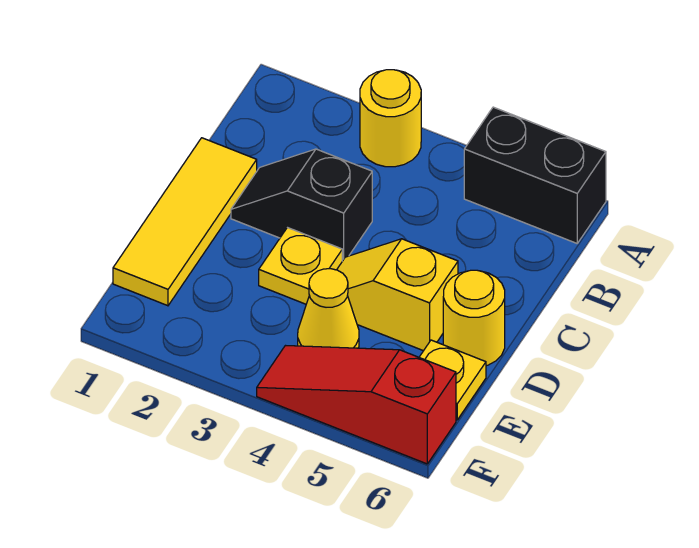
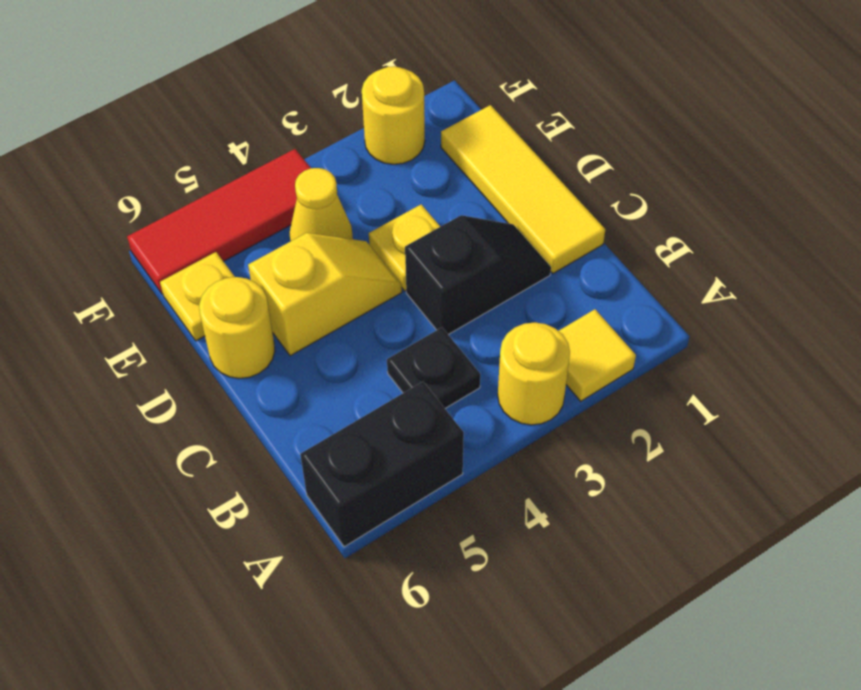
none -> yellow tile A2 level 1
none -> black plate B4 level 1
none -> yellow round brick F2 level 1
red slope F4:F6 level 1 top 6 -> red tile F4:F6 level 1

